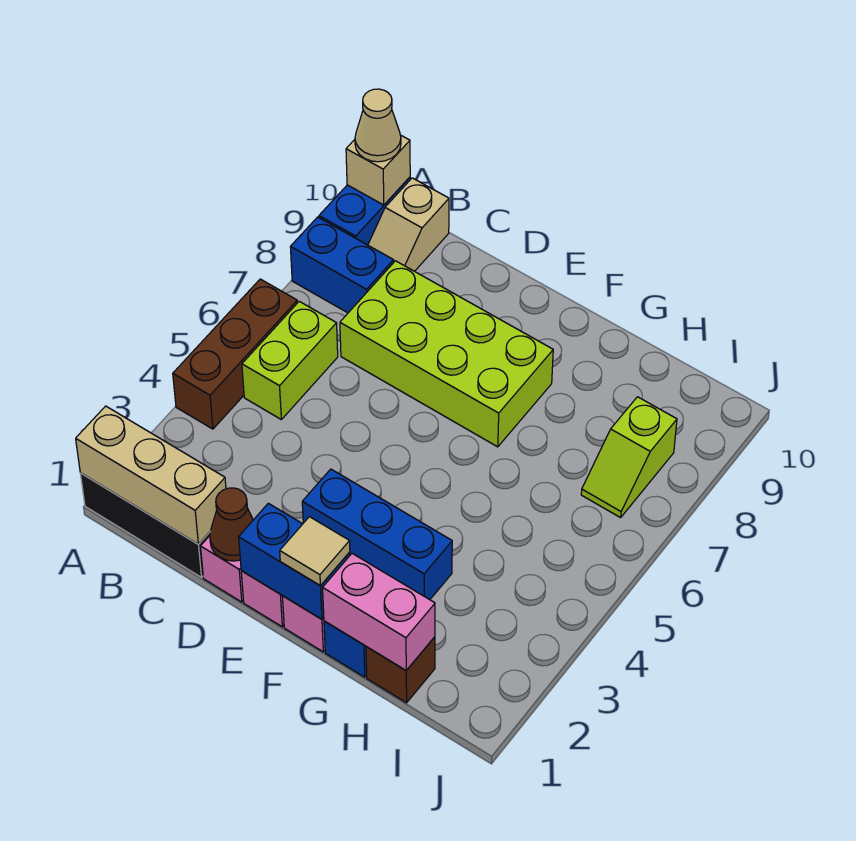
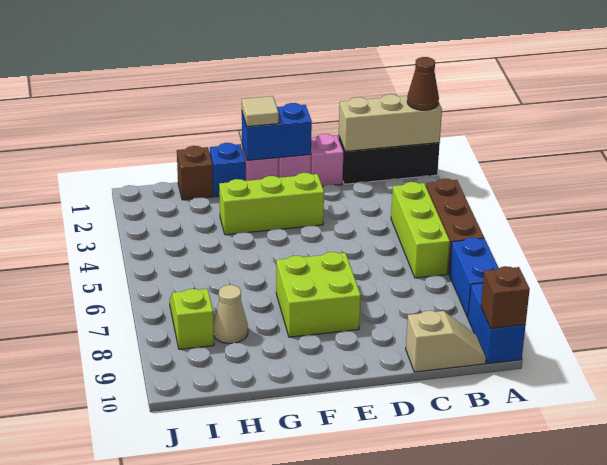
blue brick A8:B8 level 1 -> blue brick A7:A8 level 1
tan brick A10 level 2 -> brown brick A10 level 2
tan cone A10 level 3 -> tan cone H8 level 1
lime brick B5:B6 level 1 -> lime brick B4:B6 level 1
tan slope B9:B10 level 1 top 10 -> tan slope B10:C10 level 1 top C
lime brick C7:F8 level 1 -> lime brick E7:F8 level 1
brown cone D1 level 2 -> brown cone A1 level 3
blue brick E3:G3 level 1 -> lime brick E3:G3 level 1
pink brick G1:H1 level 2 -> none

